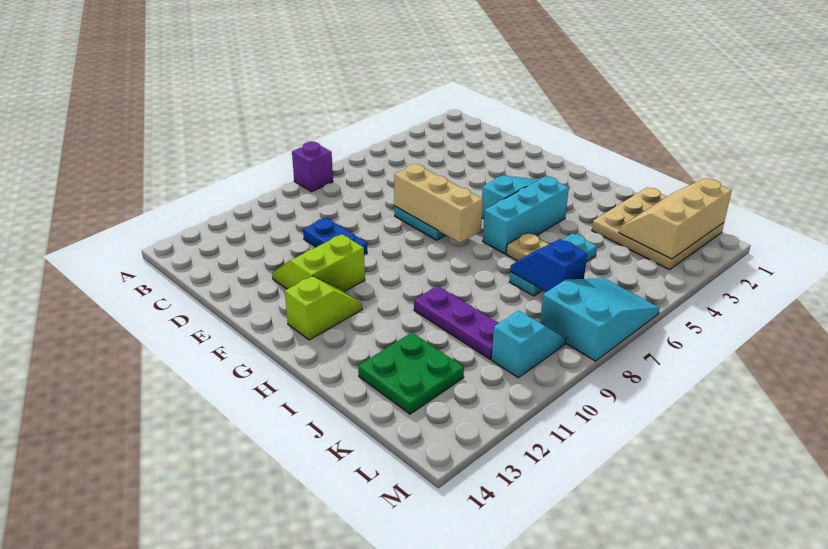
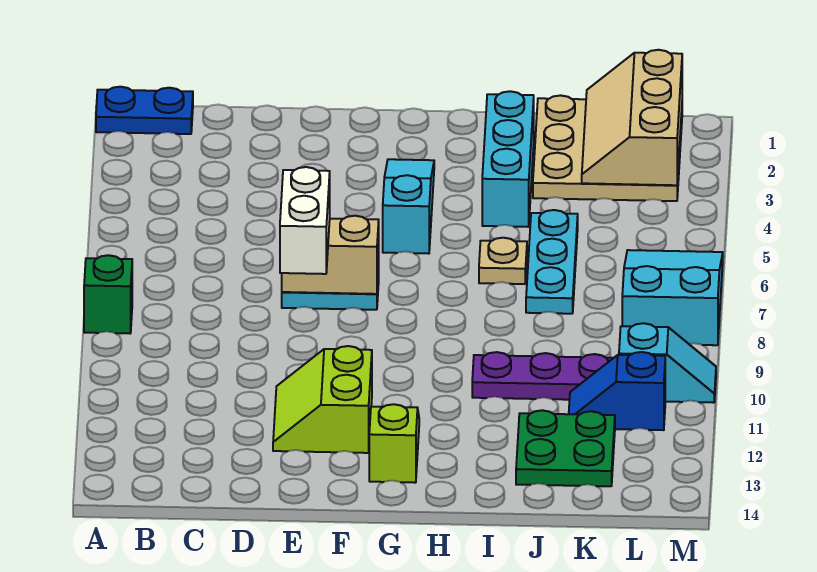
purple brick A8 level 1 -> green brick A8 level 1
blue plate D10:E10 level 1 -> blue plate A1:B1 level 1
tan brick E7:G7 level 2 -> tan brick E7:F7 level 2
none -> white brick E7:E8 level 3
cyan brick H4:H6 level 1 -> cyan brick I2:I4 level 1
blue slope J7:K7 level 2 top K -> blue slope K11:L11 level 1 top L
cyan slope L9:L10 level 1 top 10 -> cyan slope L10:M10 level 1 top L

